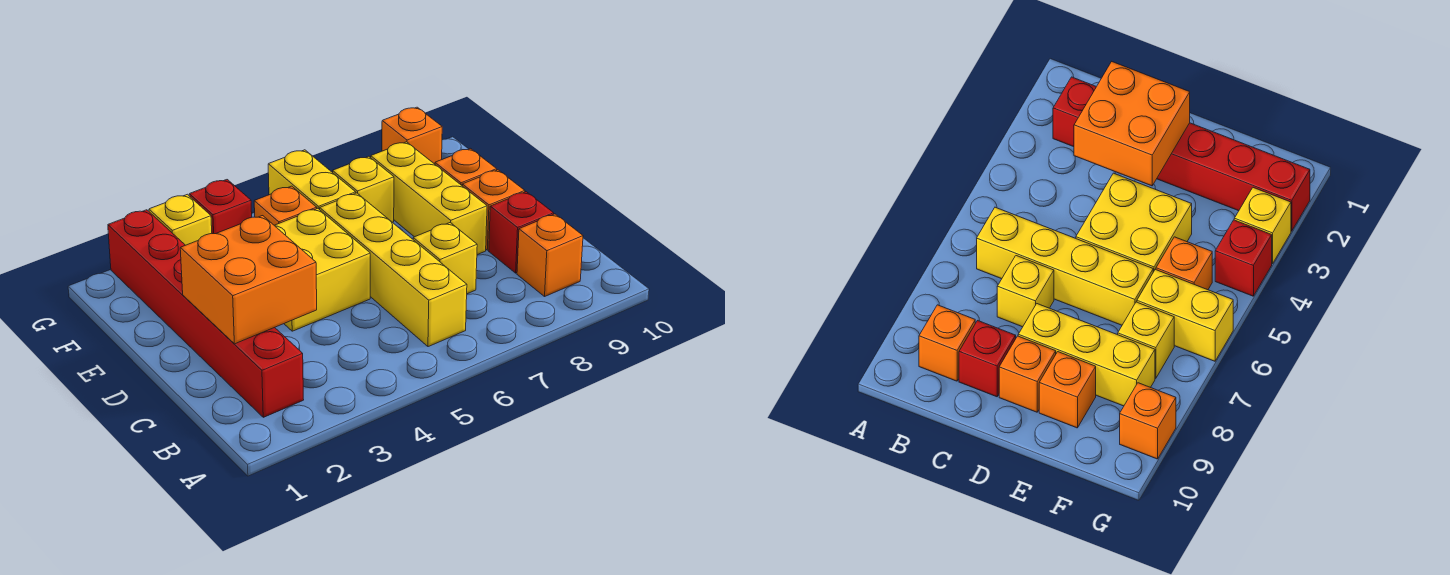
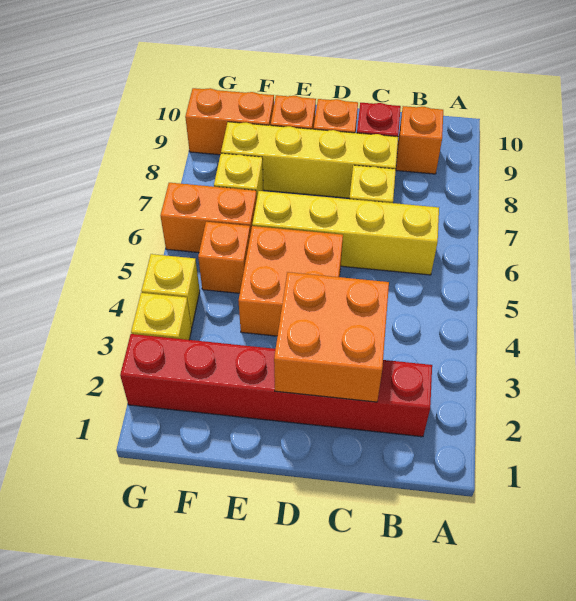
yellow brick D4:E5 level 1 -> orange brick D4:E5 level 1
yellow brick D8:F8 level 1 -> yellow brick C8:F8 level 1
yellow brick F6:G6 level 1 -> orange brick F6:G6 level 1
red brick G4 level 1 -> yellow brick G4 level 1
orange brick G9 level 1 -> orange brick F9:G9 level 1

